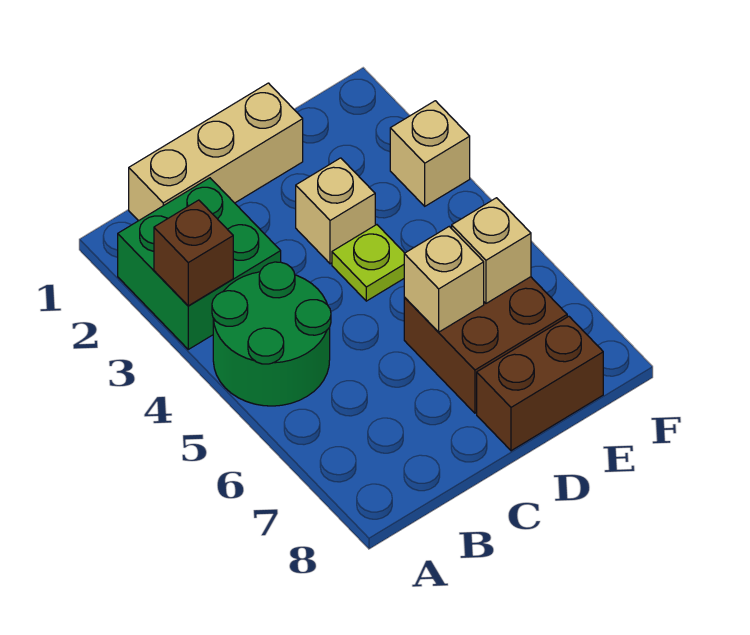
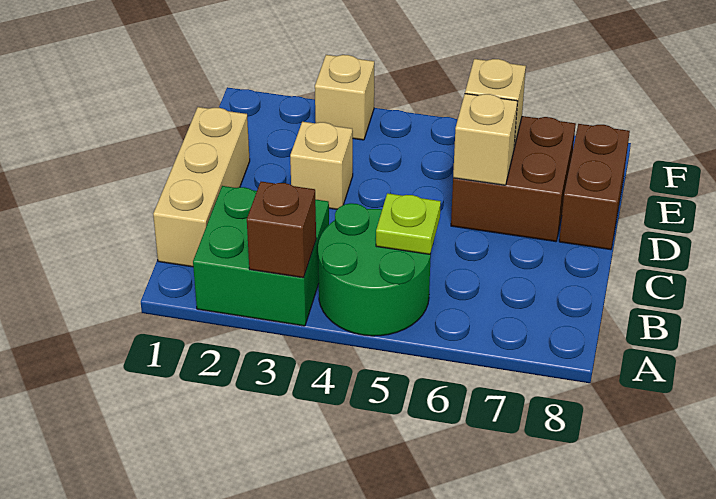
lime plate D4 level 1 -> lime plate B5 level 2

